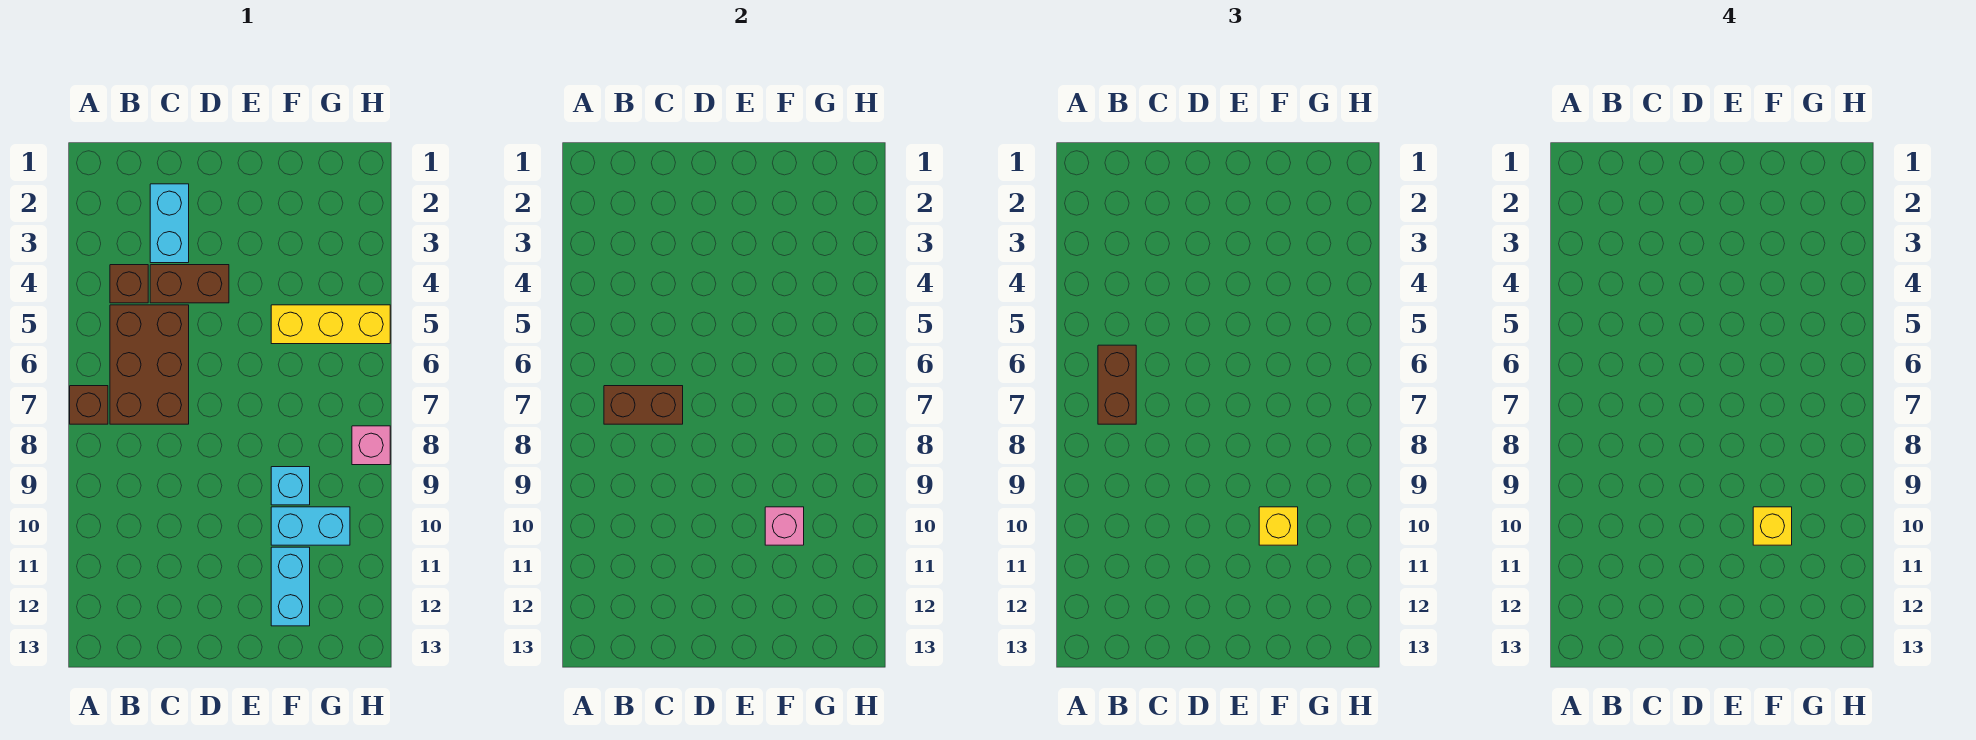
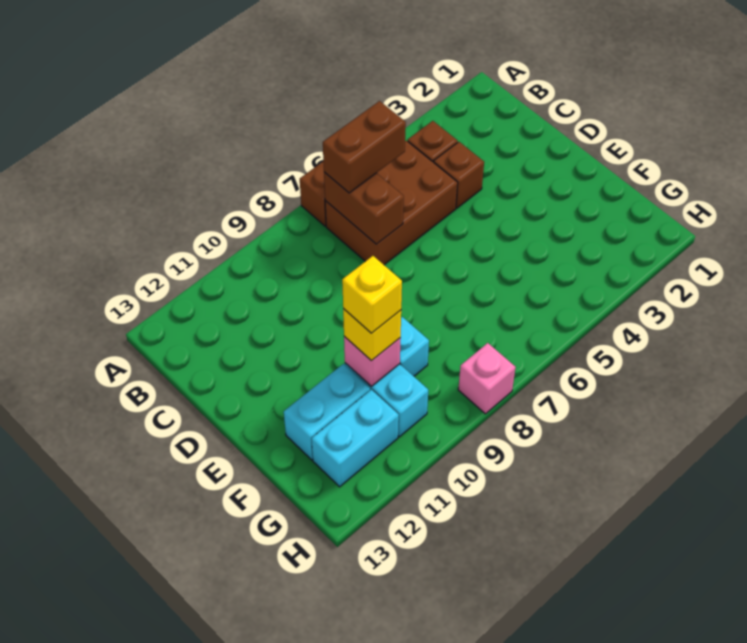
cyan brick C2:C3 level 1 -> cyan brick G11:G12 level 1
brown brick C4:D4 level 1 -> brown brick C4 level 1
yellow brick F5:H5 level 1 -> none

